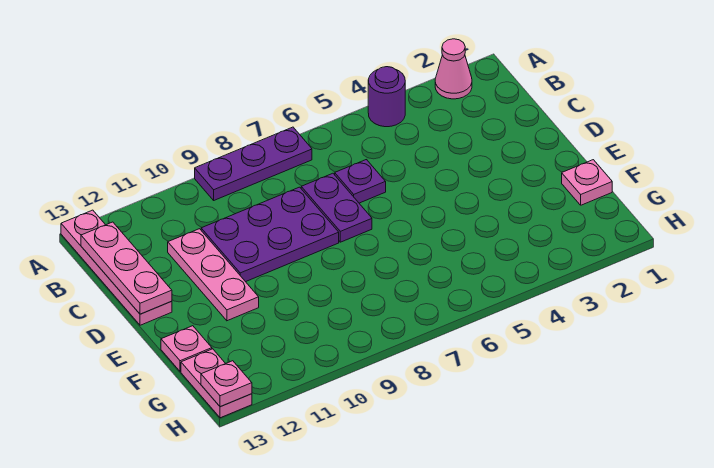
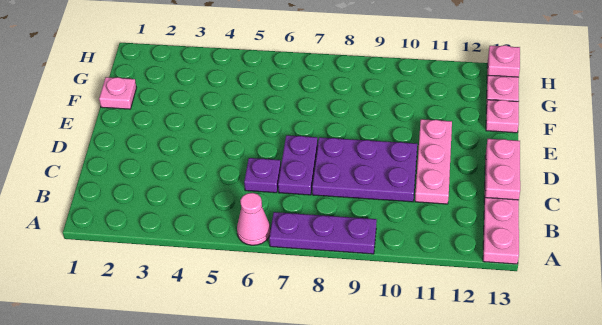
pink cone A2 level 1 -> pink cone A6 level 1
purple round brick A4 level 1 -> none
pink plate B13:D13 level 2 -> pink plate C13:D13 level 2

